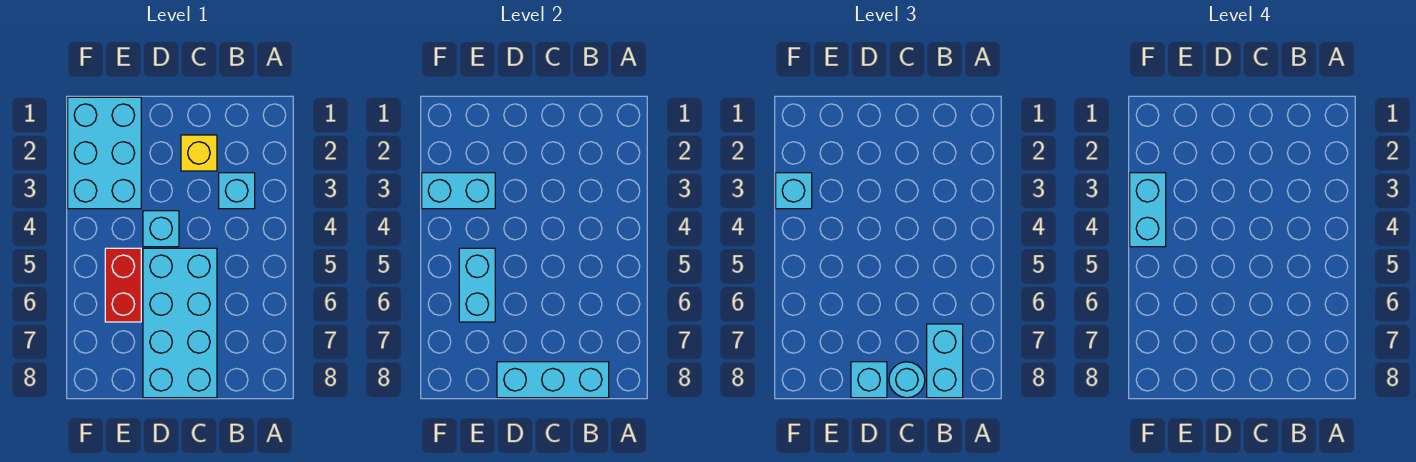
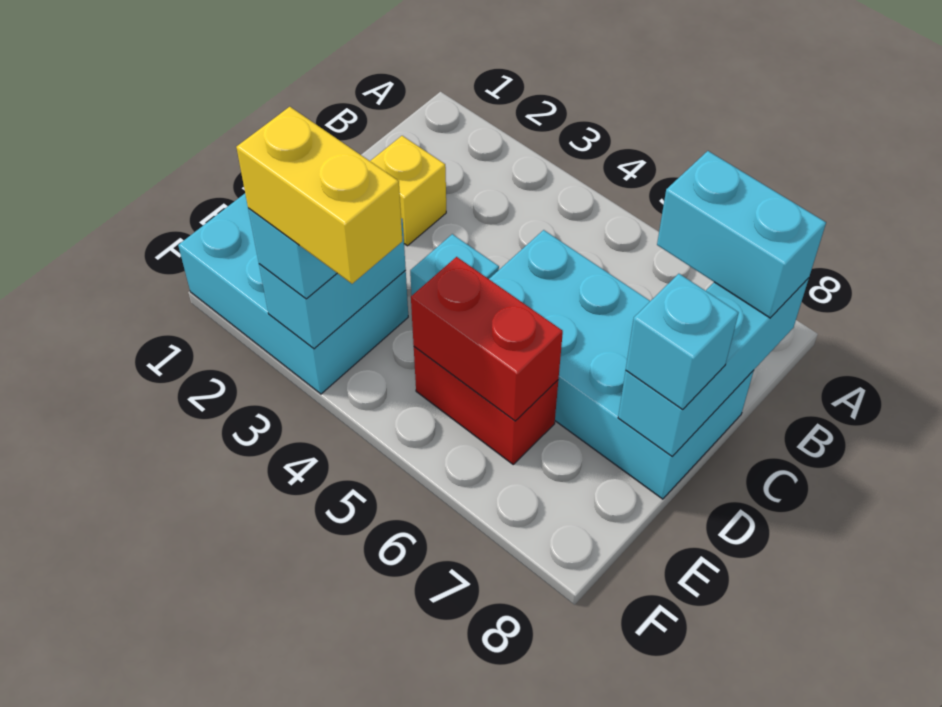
cyan brick B3 level 1 -> none
cyan round brick C8 level 3 -> none
cyan brick E5:E6 level 2 -> red brick E5:E6 level 2
cyan brick F3:F4 level 4 -> yellow brick F3:F4 level 4

